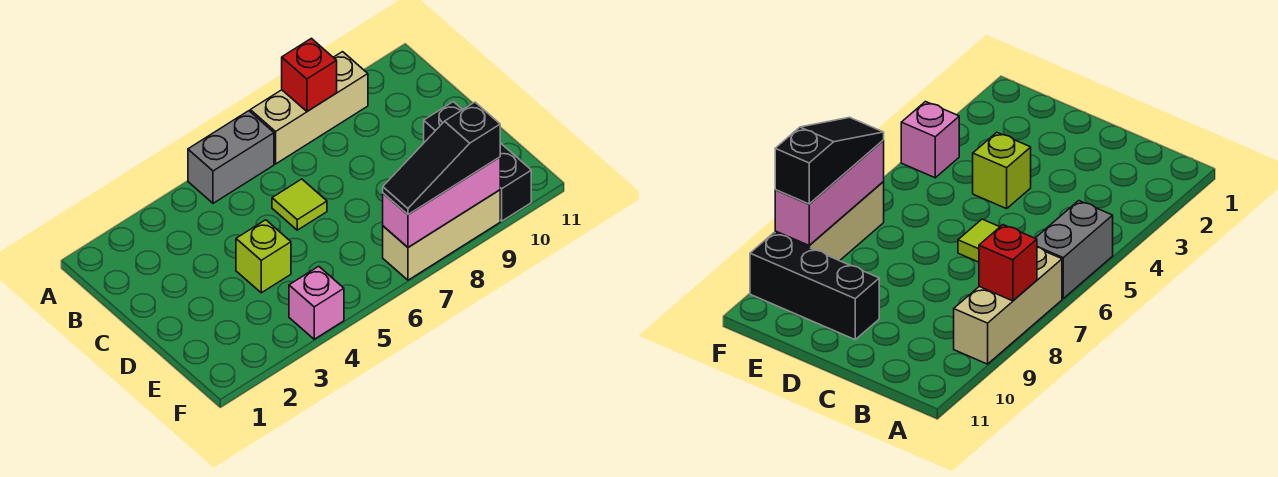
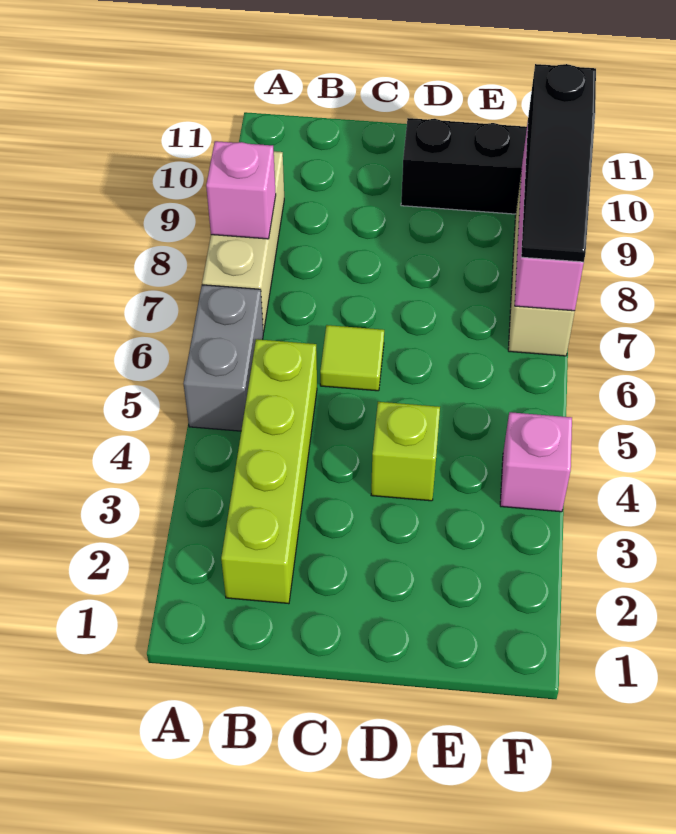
red brick A8 level 2 -> pink brick A8 level 2
none -> lime brick B2:B5 level 1

